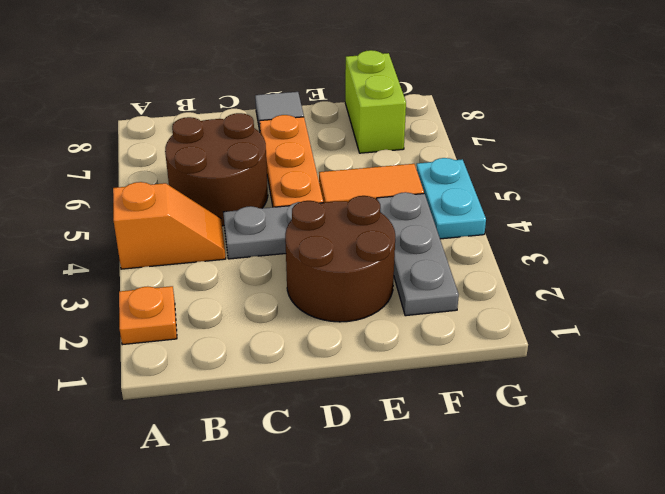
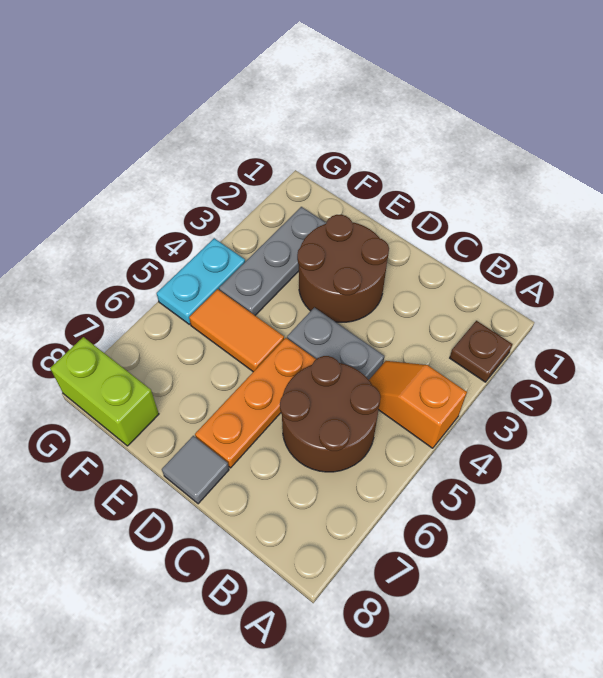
orange plate A2 level 1 -> brown plate A2 level 1
lime brick F7:F8 level 1 -> lime brick F8:G8 level 1

